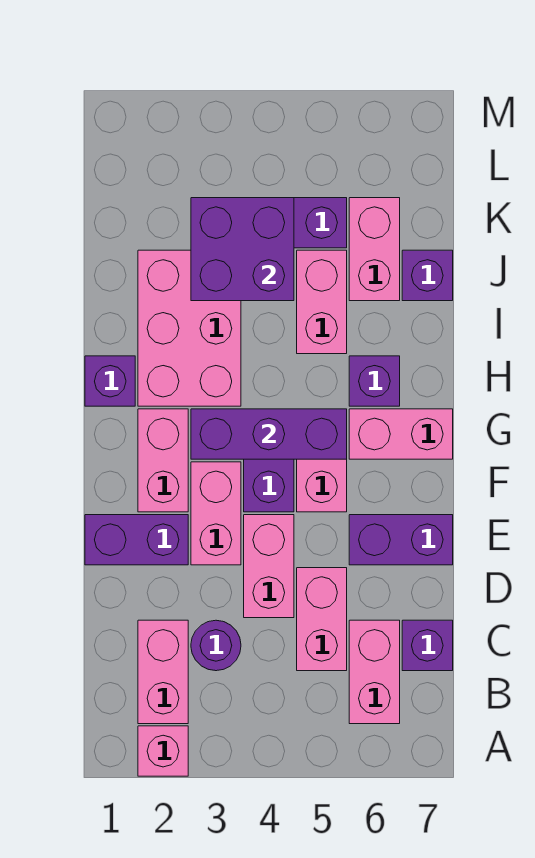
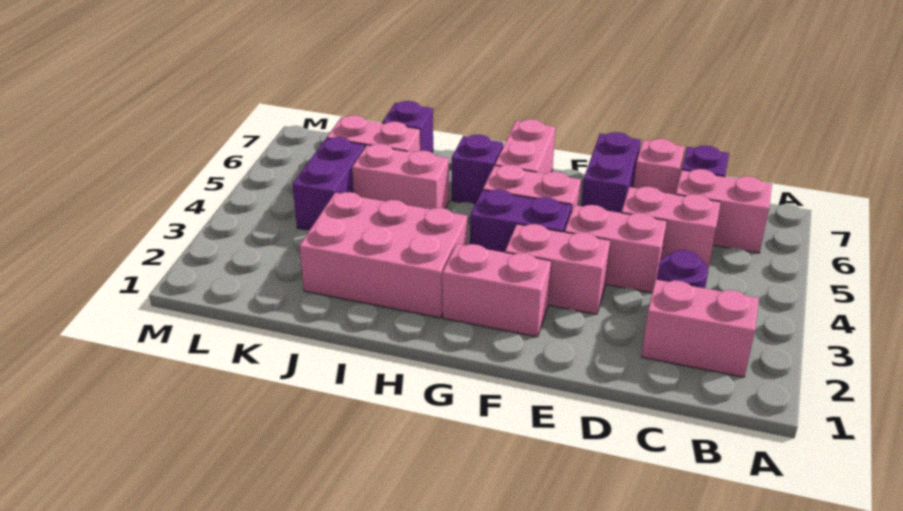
pink brick A2 level 1 -> pink brick D7 level 1
purple brick E1:E2 level 1 -> none
purple brick G3:G5 level 2 -> none
purple brick H1 level 1 -> none
purple brick J3:K4 level 2 -> none

